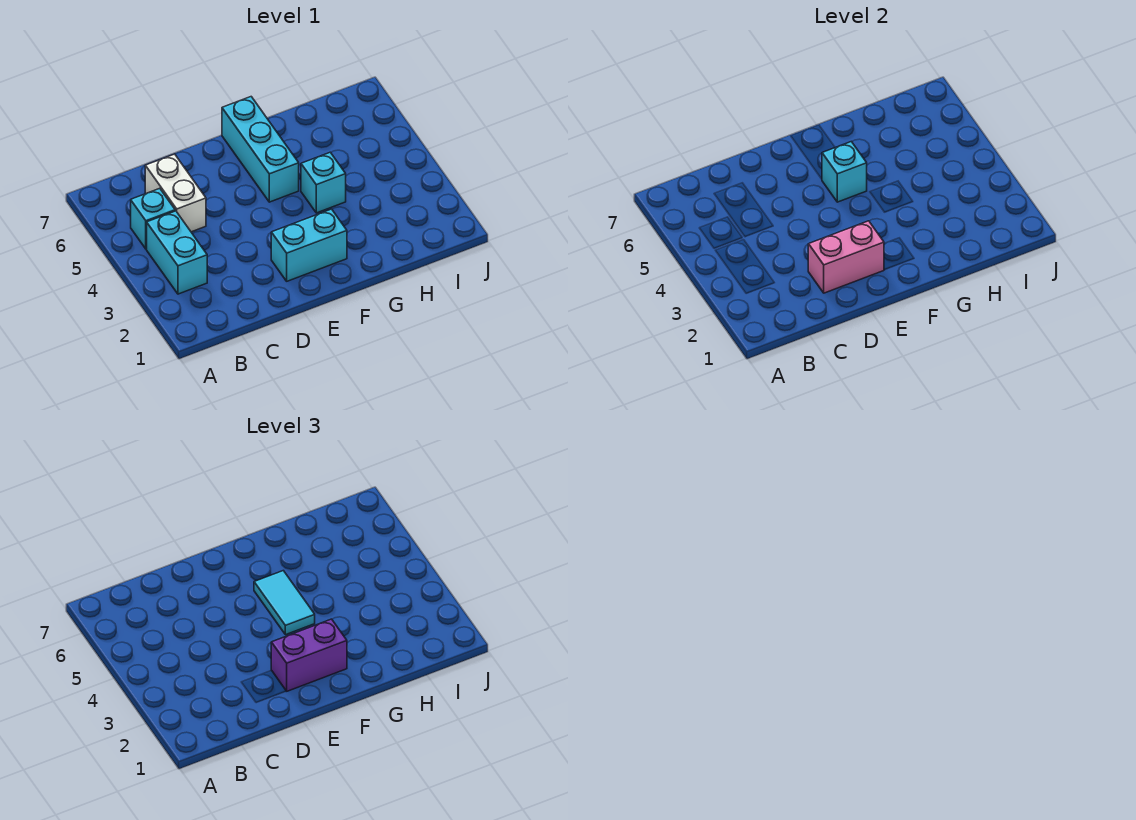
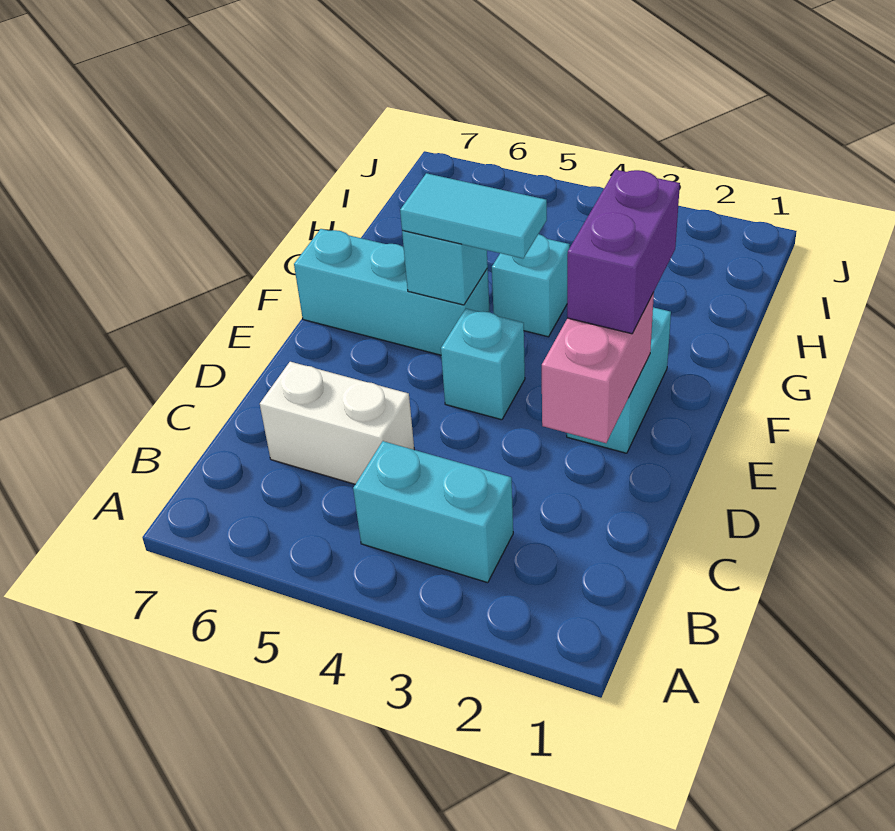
cyan brick B5 level 1 -> cyan brick E4 level 1

